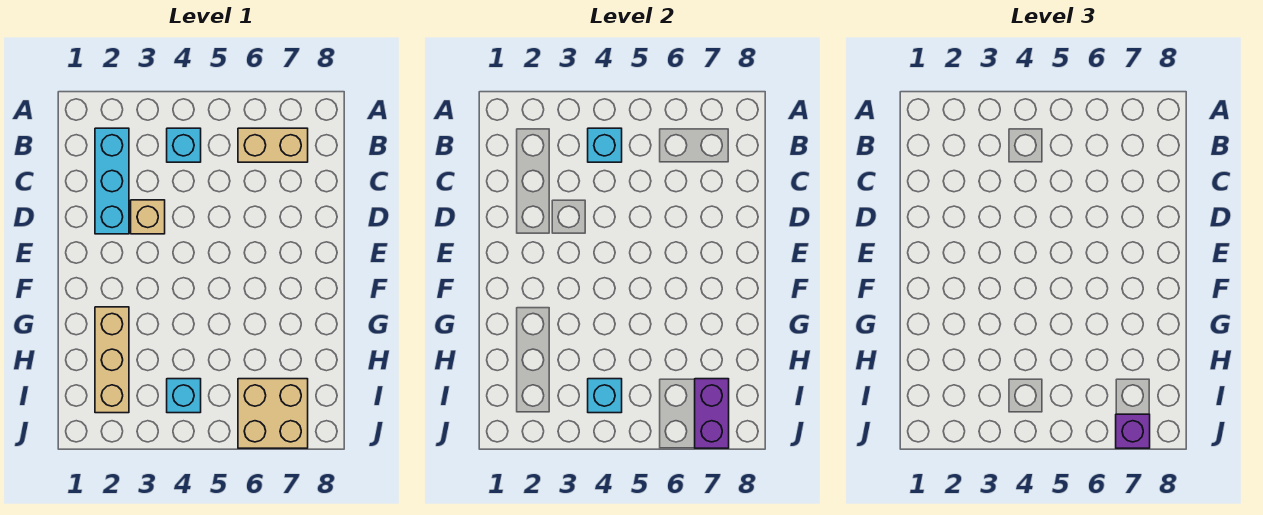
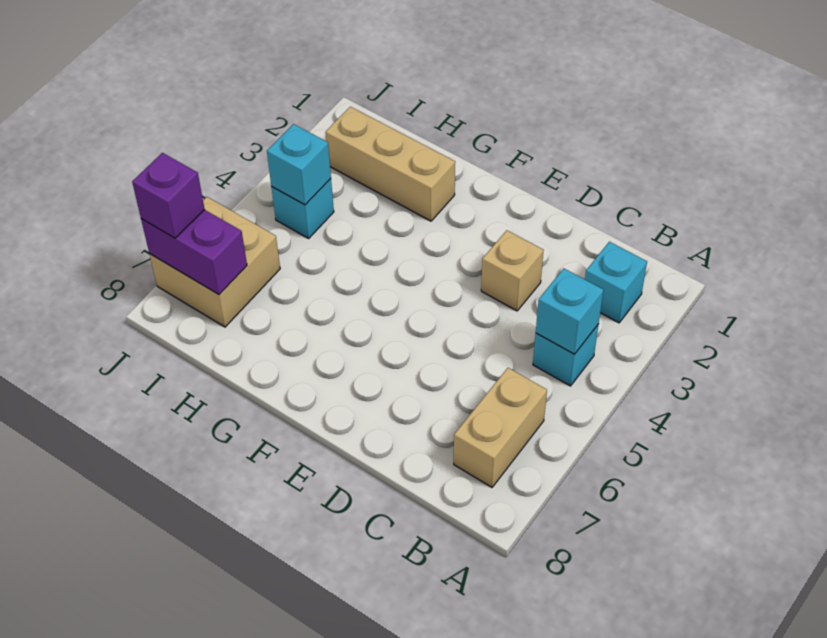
cyan brick B2:D2 level 1 -> cyan brick B2 level 1

